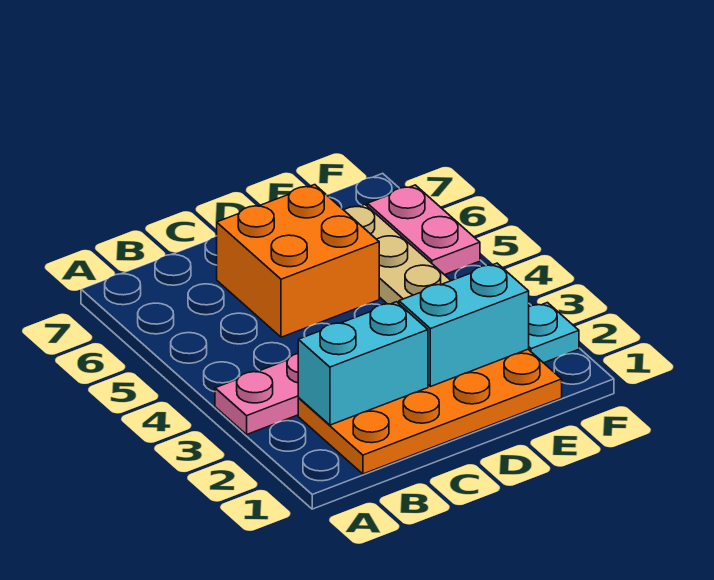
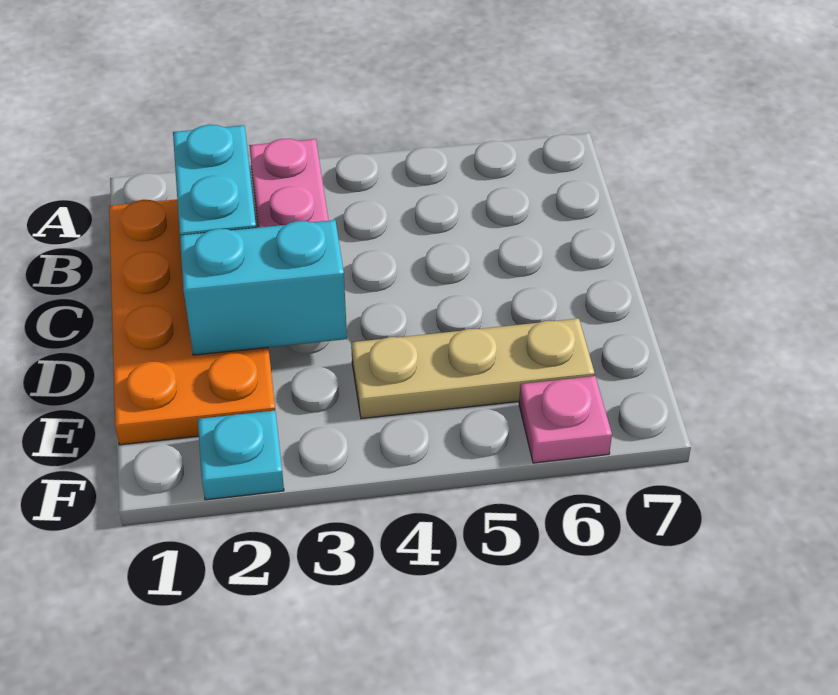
orange brick C5:D6 level 1 -> none
cyan brick D2:E2 level 2 -> cyan brick D2:D3 level 2
pink plate F5:F6 level 1 -> pink plate F6 level 1

